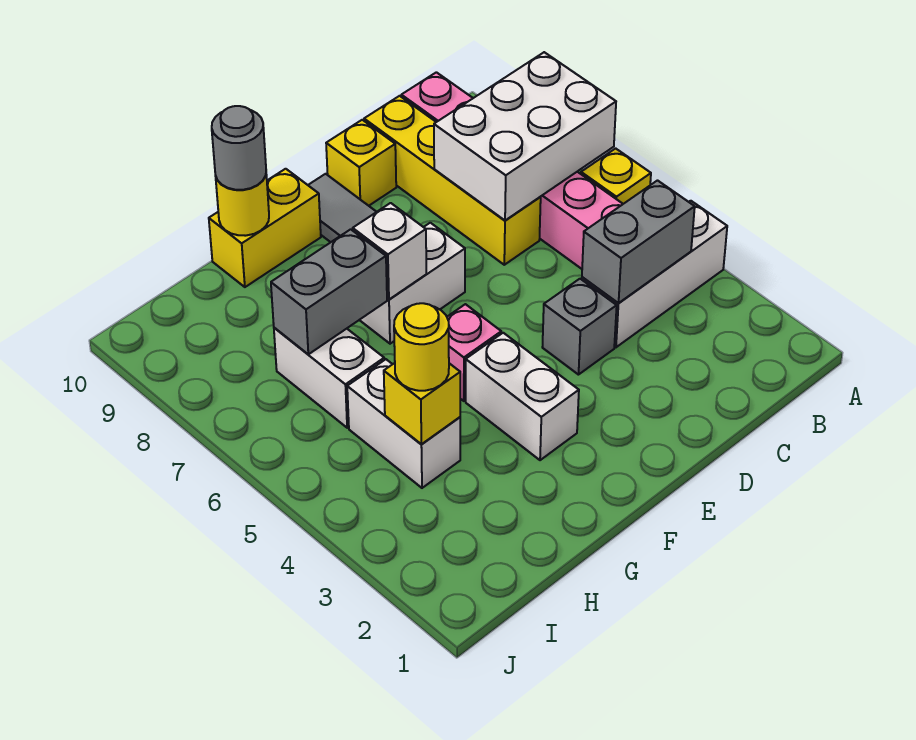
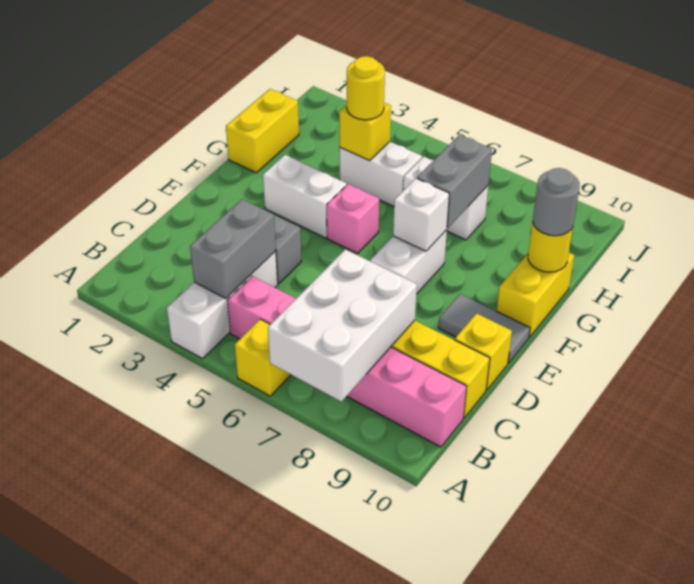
none -> yellow brick G1:H1 level 1

